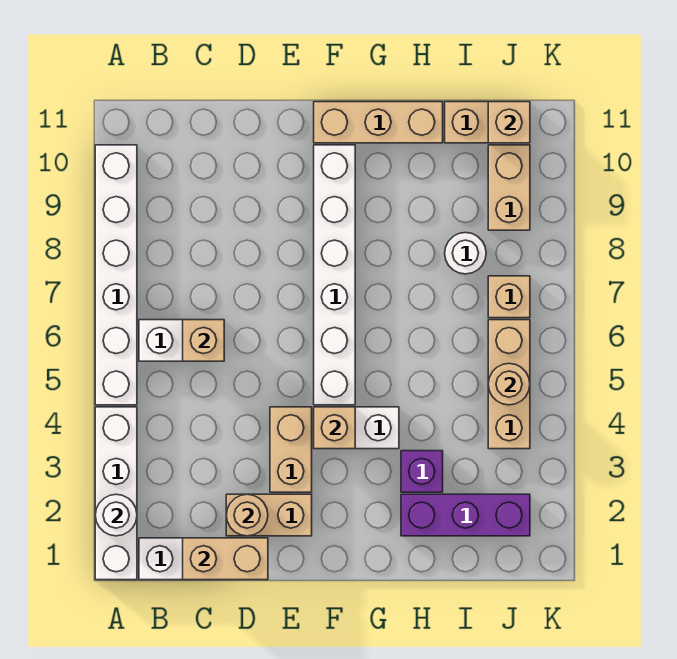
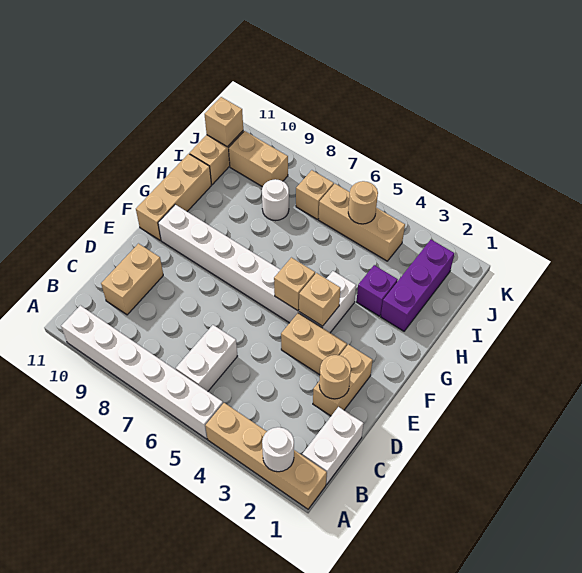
white brick A1:A4 level 1 -> tan brick A1:A4 level 1
tan brick C1:D1 level 2 -> tan brick C10:D10 level 1
tan brick C6 level 2 -> tan brick F5 level 2

